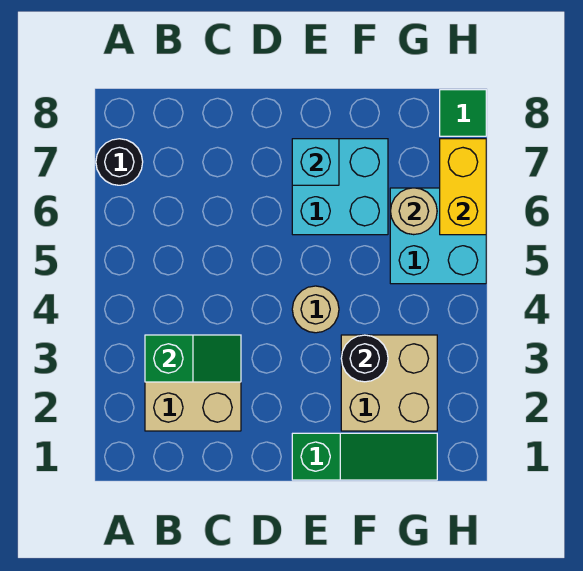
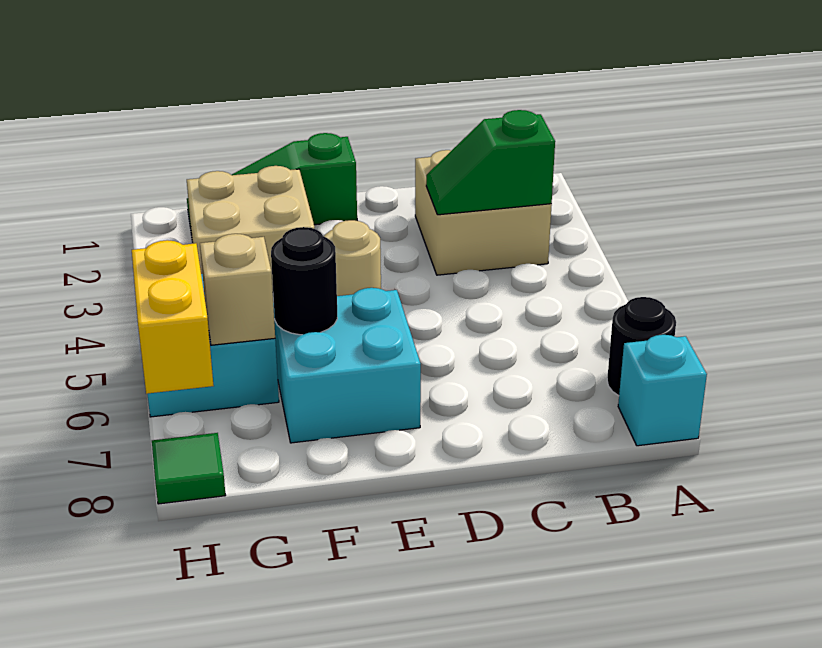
cyan brick E7 level 2 -> cyan brick A8 level 1
black round brick F3 level 2 -> black round brick F6 level 2
tan round brick G6 level 2 -> tan brick G6 level 2

